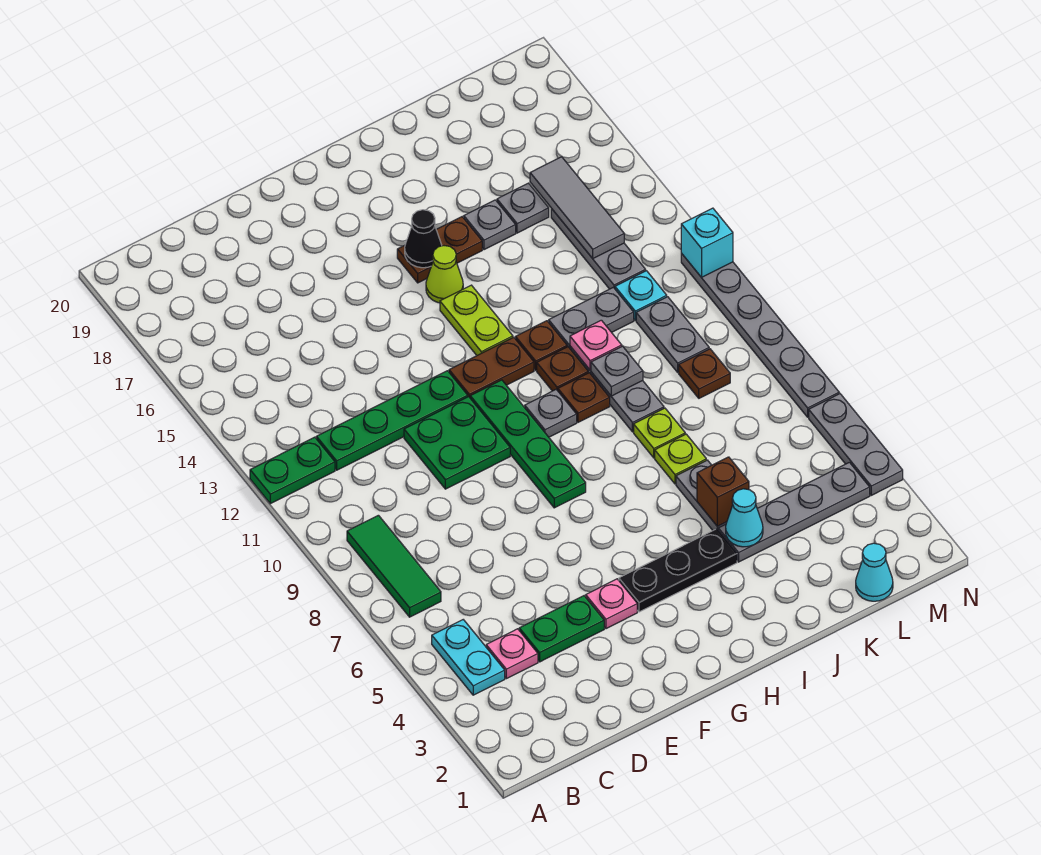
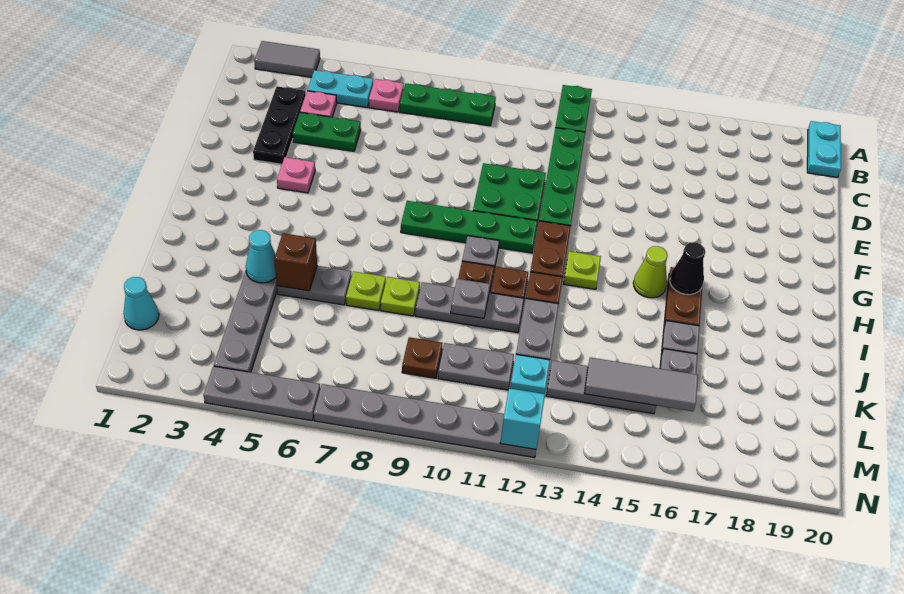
none -> grey tile A2:A3 level 1
none -> cyan plate A20:B20 level 1
green tile B7:B9 level 1 -> green plate B7:B9 level 1
green plate D4:E4 level 1 -> green plate D4:D5 level 1
black plate G4:I4 level 1 -> black plate C3:E3 level 1
lime plate H13:H14 level 1 -> lime plate H13 level 1
pink plate J11 level 2 -> pink plate B6 level 1

